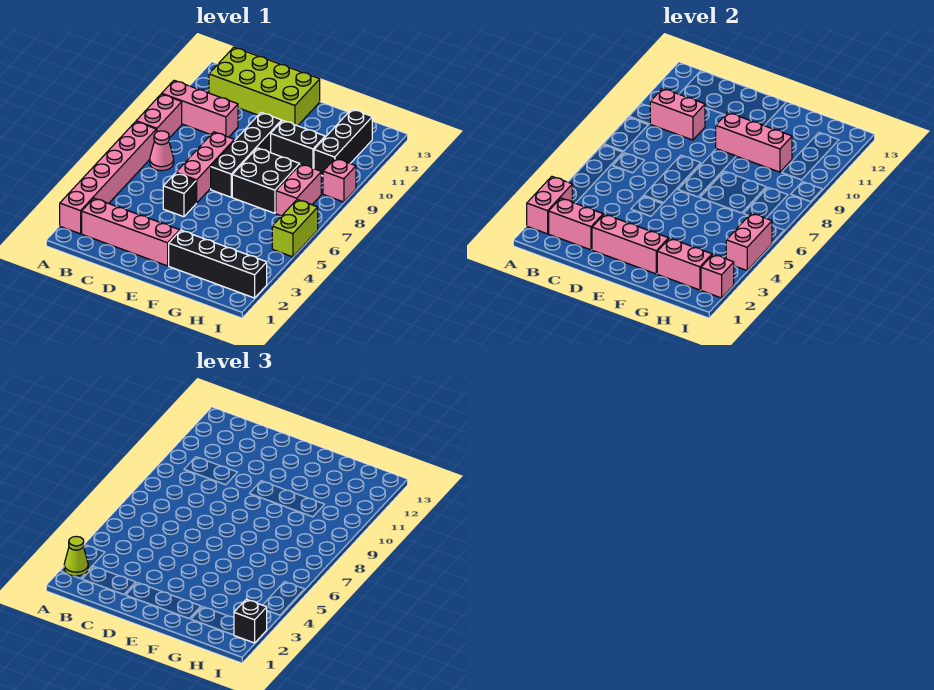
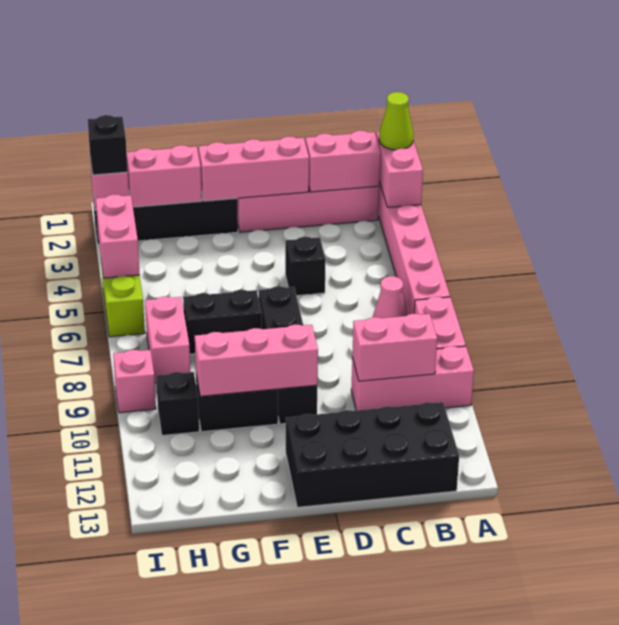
lime brick B12:E13 level 1 -> black brick B12:E13 level 1
pink brick D6:D8 level 1 -> none
black brick F7:G8 level 1 -> black brick F7:G7 level 1
black brick H10:H12 level 1 -> black brick H10 level 1

